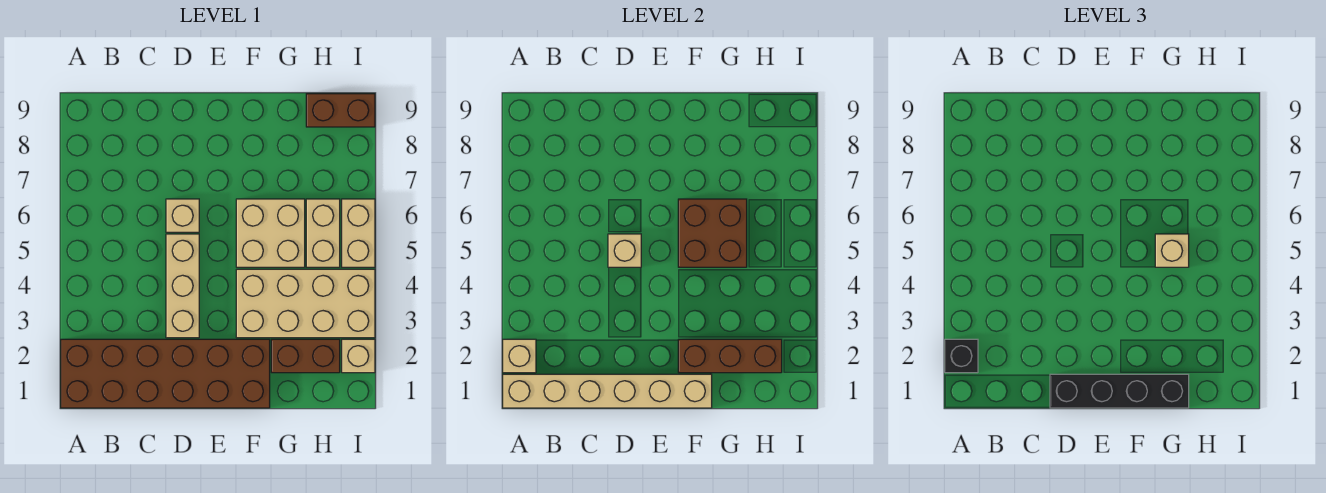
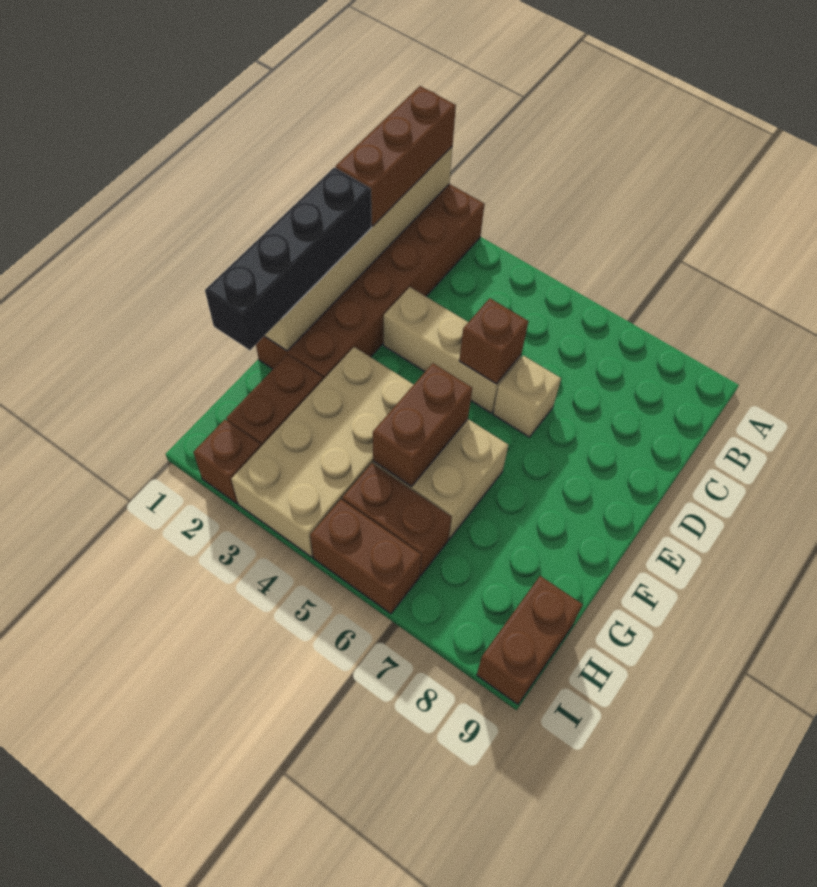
tan brick A2 level 2 -> none
black brick A2 level 3 -> none
tan brick D5 level 2 -> brown brick D5 level 2
brown brick F2:H2 level 2 -> brown brick A1:C1 level 3
brown brick F5:G6 level 2 -> brown brick F5:G5 level 2
tan brick G5 level 3 -> none
tan brick H5:H6 level 1 -> brown brick H5:H6 level 1
tan brick I2 level 1 -> brown brick I2 level 1
tan brick I5:I6 level 1 -> brown brick I5:I6 level 1

